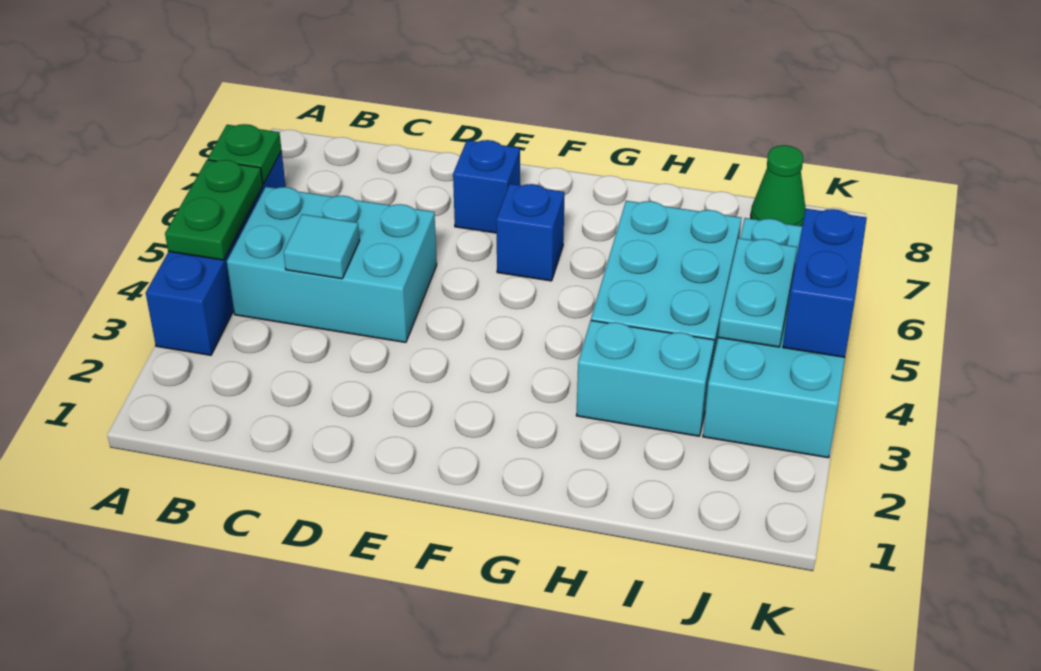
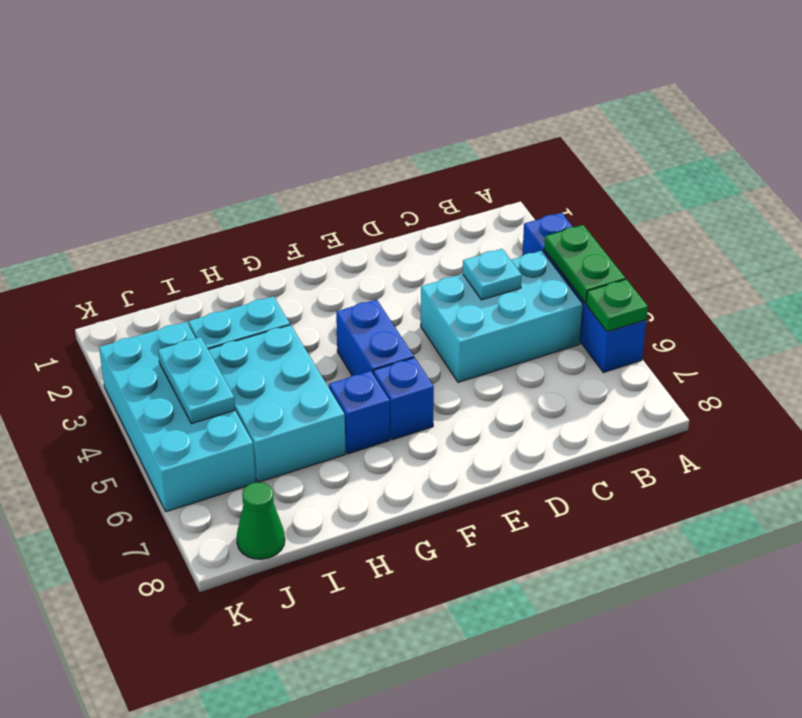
cyan tile C4 level 2 -> cyan plate C4 level 2
blue brick E7 level 1 -> blue brick G6 level 1
blue brick K4:K5 level 2 -> blue brick F4:F5 level 1

